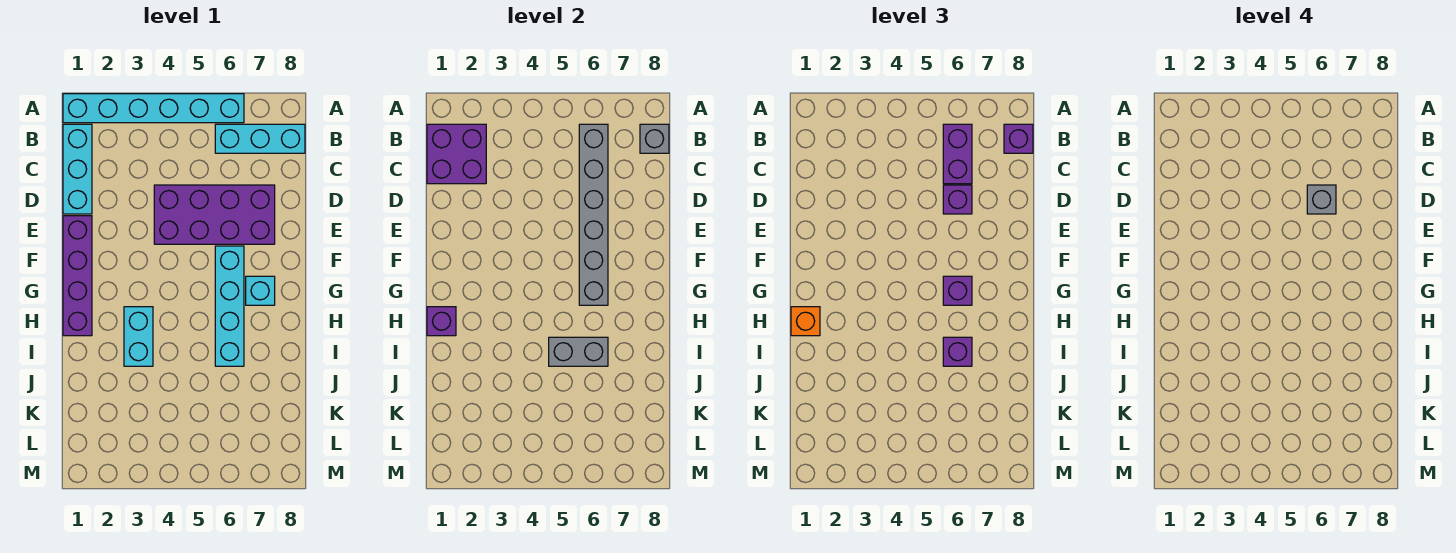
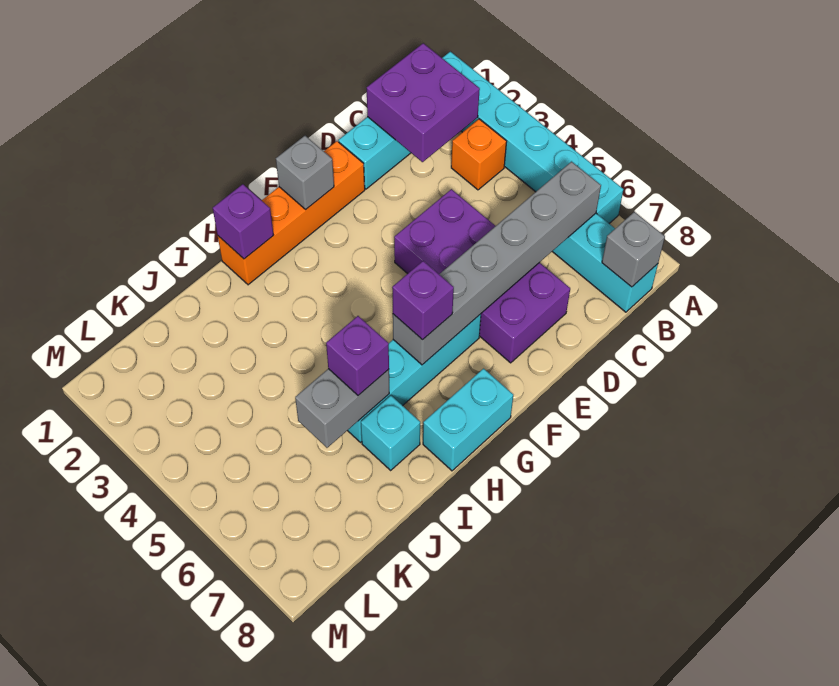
purple brick B6:C6 level 3 -> none
purple brick B8 level 3 -> none
purple brick D6 level 3 -> none
grey brick D6 level 4 -> grey brick F1 level 2
purple brick E1:H1 level 1 -> orange brick E1:H1 level 1
cyan brick G7 level 1 -> cyan brick I7 level 1
orange brick H1 level 3 -> orange brick B3 level 1
cyan brick H3:I3 level 1 -> cyan brick G8:H8 level 1
grey brick I5:I6 level 2 -> grey brick I6:J6 level 2

